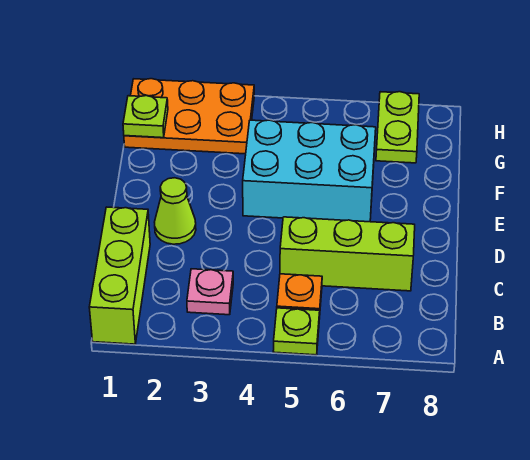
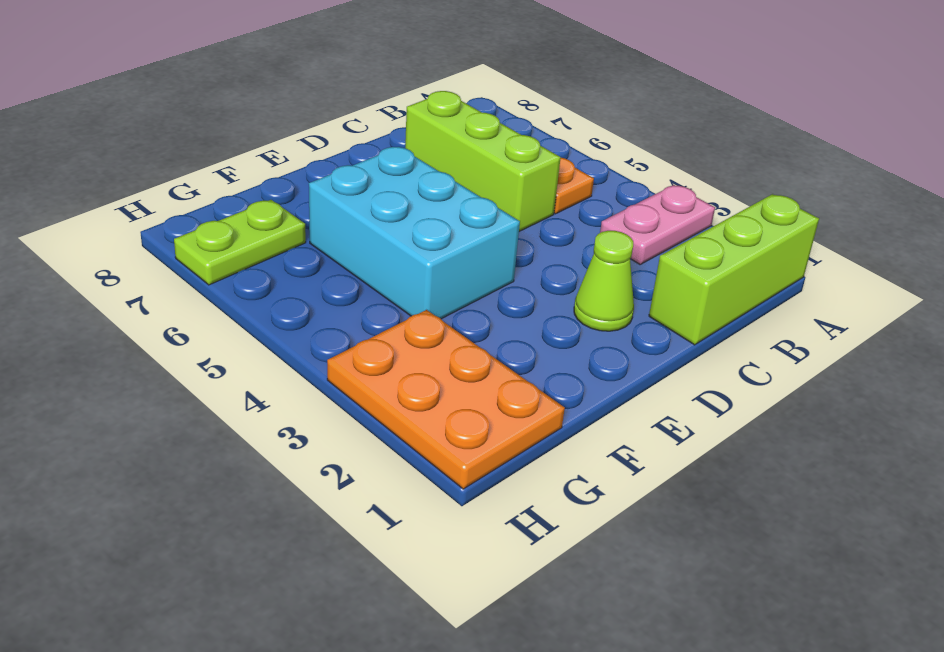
lime plate A5 level 1 -> none
pink plate B3 level 1 -> pink plate A3:B3 level 1
lime plate G1 level 2 -> none

